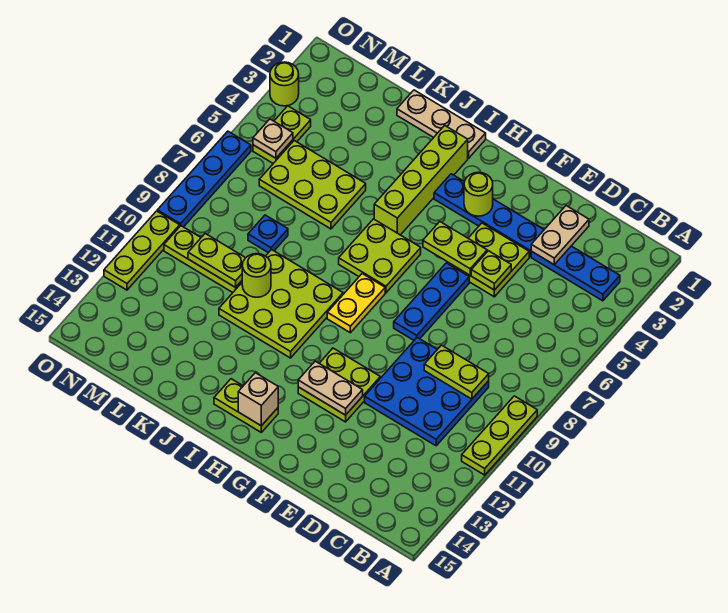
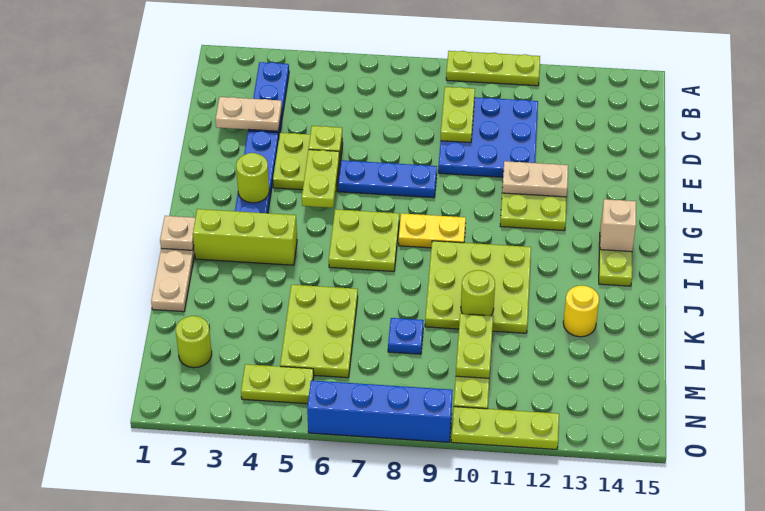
tan plate F12:G12 level 2 -> tan plate F11:F12 level 2
lime brick I2:I5 level 1 -> lime brick I2:I4 level 1
none -> yellow round brick K13 level 1
tan plate N5 level 2 -> tan plate I1 level 2
lime round brick O3 level 1 -> lime round brick M2 level 1
blue plate O6:O9 level 1 -> blue brick O6:O9 level 1

